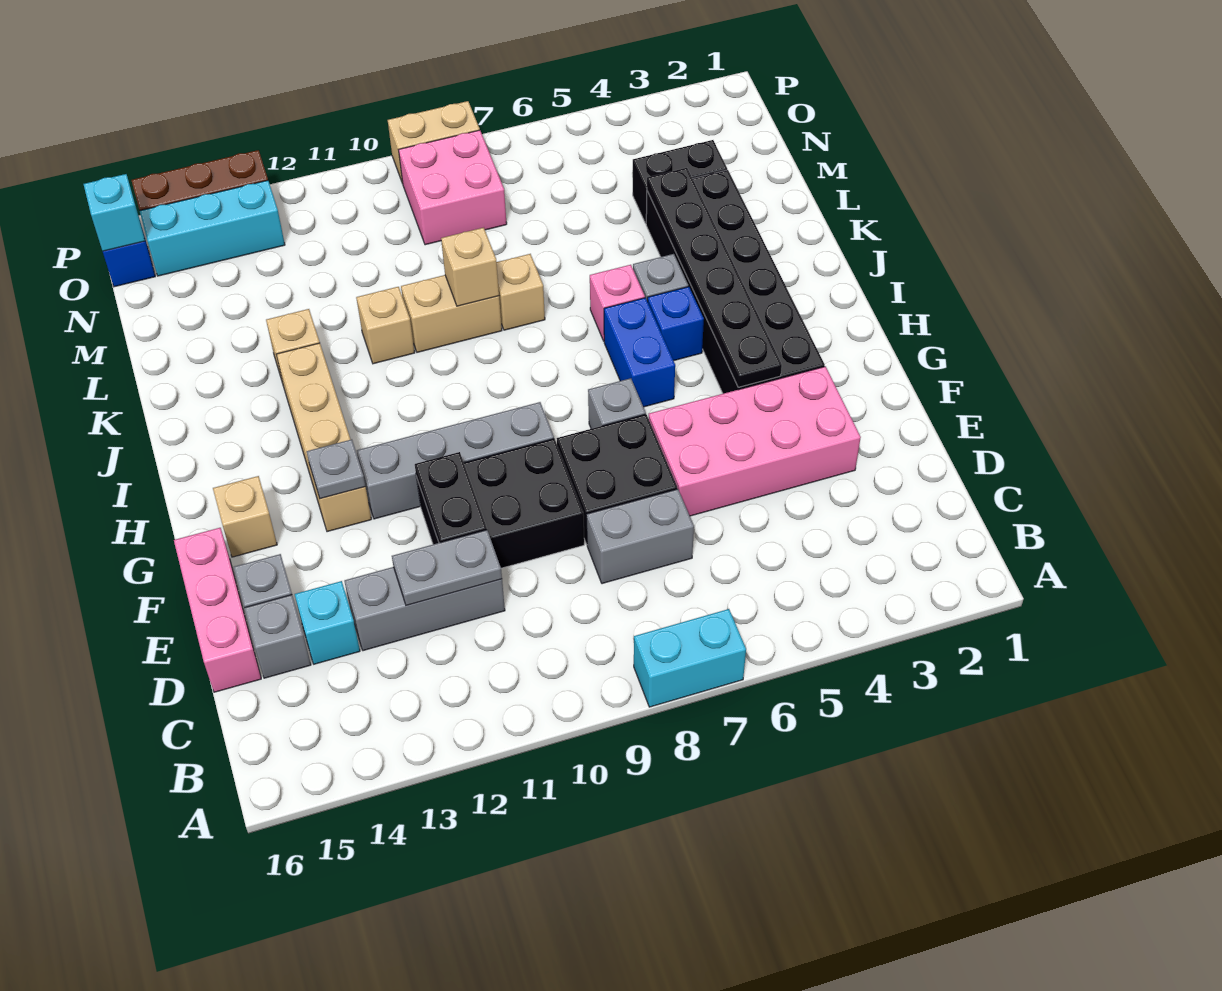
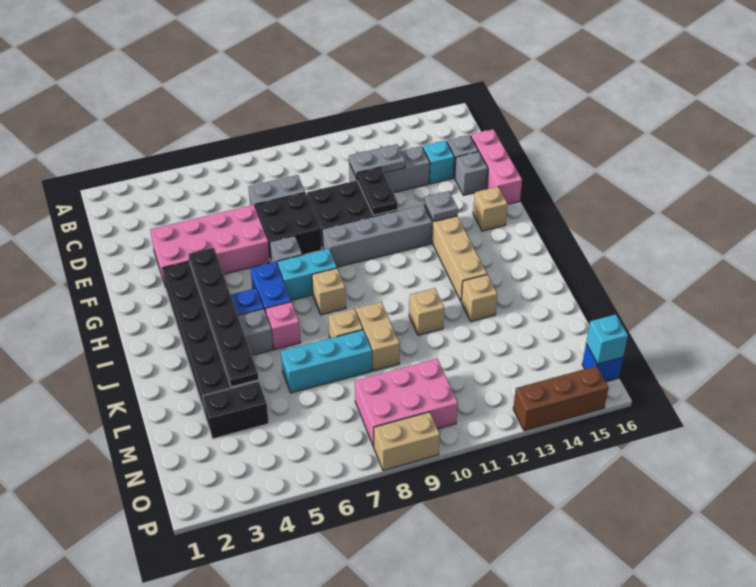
cyan brick A7:A8 level 1 -> cyan brick H7:H8 level 1
tan brick K9:K10 level 1 -> tan brick K9:L9 level 1
tan brick K9 level 2 -> tan brick I8 level 1
pink brick N8:O9 level 1 -> pink brick N8:O10 level 1
cyan brick O13:O15 level 1 -> cyan brick L6:L8 level 1

